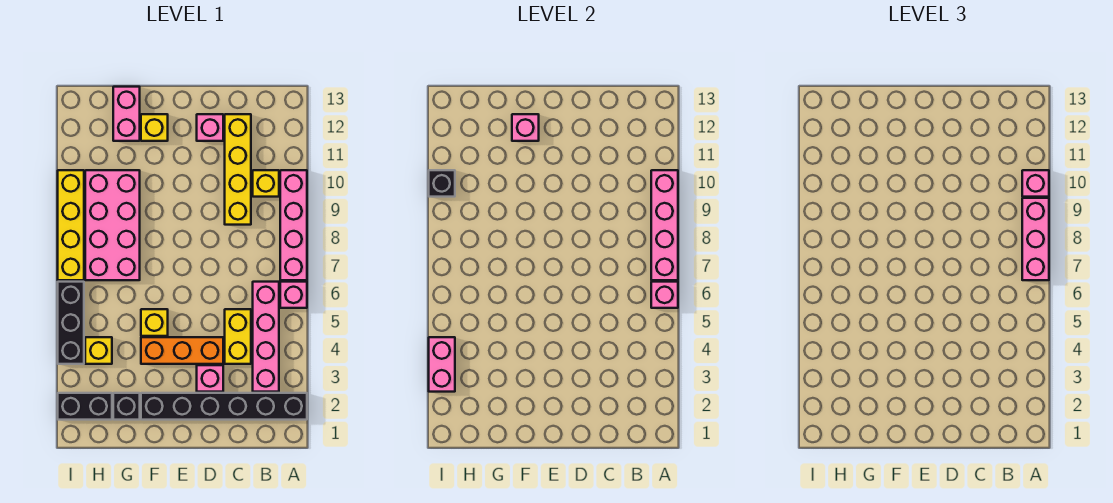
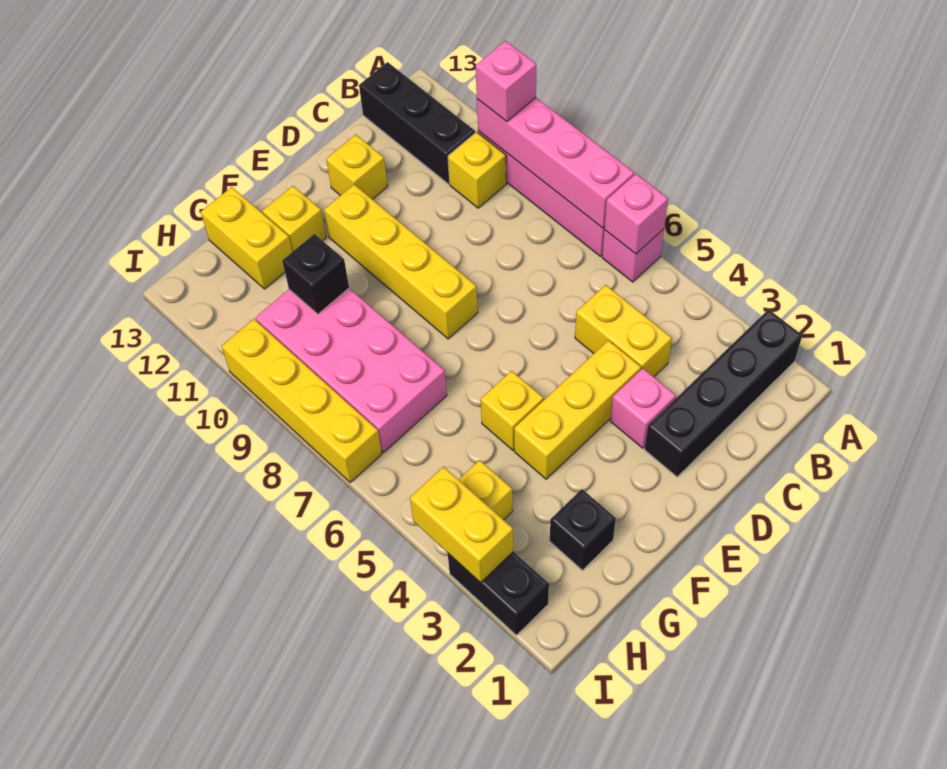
black brick A2:F2 level 1 -> black brick A2:D2 level 1
pink brick A7:A9 level 3 -> none
pink brick B3:B6 level 1 -> none
yellow brick C9:C12 level 1 -> yellow brick E8:E11 level 1
orange brick D4:F4 level 1 -> yellow brick D4:F4 level 1
pink brick D12 level 1 -> yellow brick D12 level 1
pink brick F12 level 2 -> none
pink brick G12:G13 level 1 -> yellow brick G12:G13 level 1
black brick H2:I2 level 1 -> black brick I2:I3 level 1
pink brick I3:I4 level 2 -> yellow brick I3:I4 level 2
black brick I4:I6 level 1 -> black brick B11:B13 level 1
black brick I10 level 2 -> black brick G10 level 2

